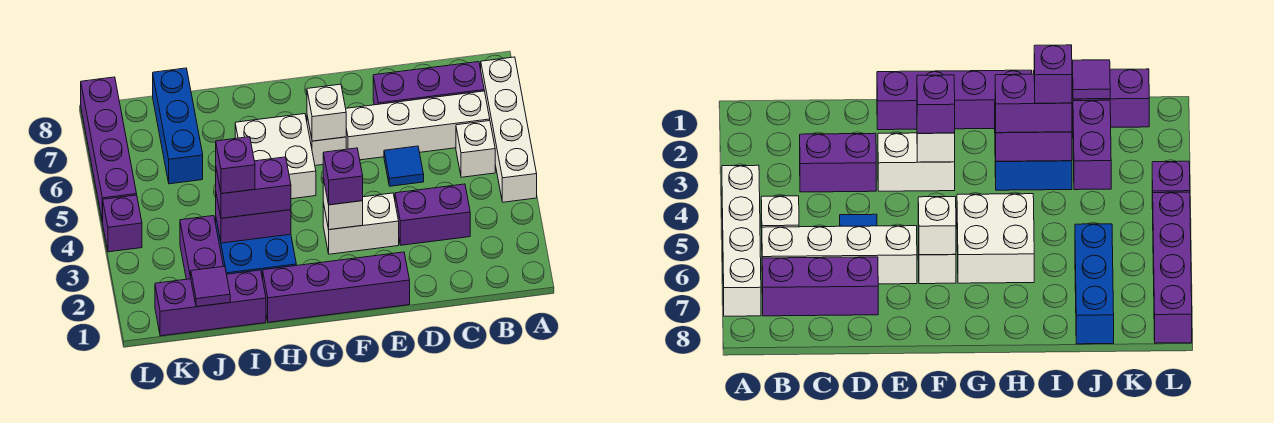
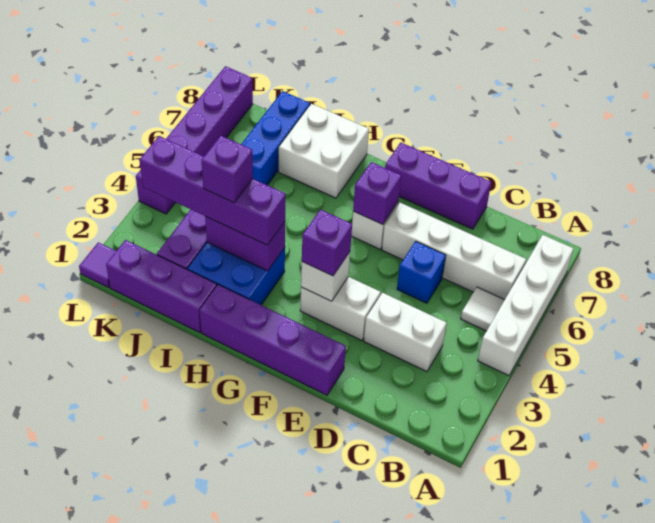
white brick B5 level 1 -> white tile B5 level 1
purple brick B7:D7 level 1 -> purple brick D8:F8 level 1
purple brick C3:D3 level 1 -> white brick C3:D3 level 1
blue tile D5 level 1 -> blue brick D5 level 1
white brick F6 level 2 -> purple brick F6 level 2
white brick G5:H6 level 1 -> white brick H7:I8 level 1
purple brick H3:I3 level 3 -> purple brick H3:K3 level 3
purple tile J1 level 2 -> purple tile L1 level 1

